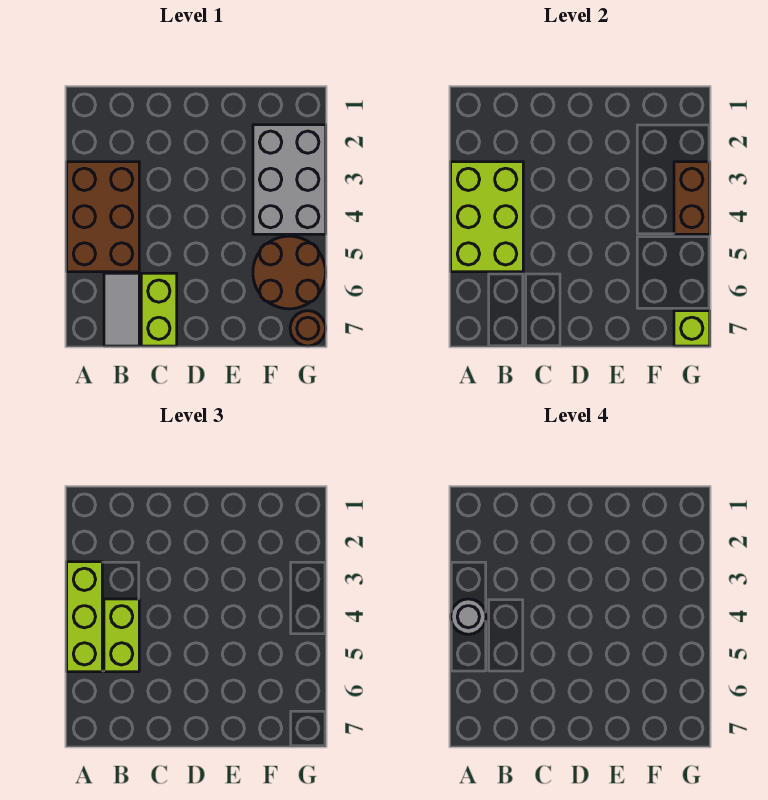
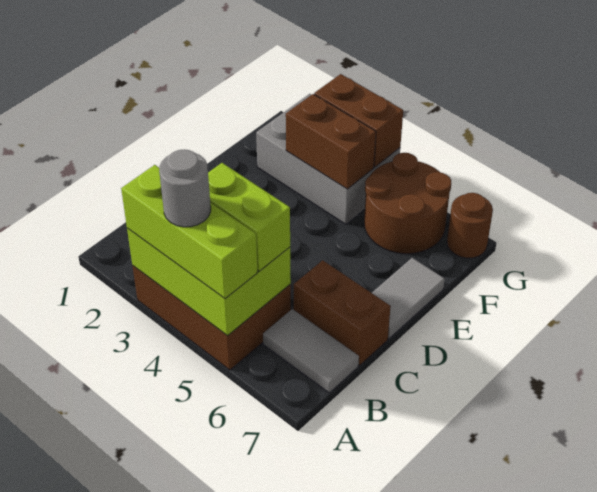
lime brick C6:C7 level 1 -> brown brick C6:C7 level 1
none -> grey tile D7:E7 level 1
none -> brown brick F3:F4 level 2
lime brick G7 level 2 -> none

